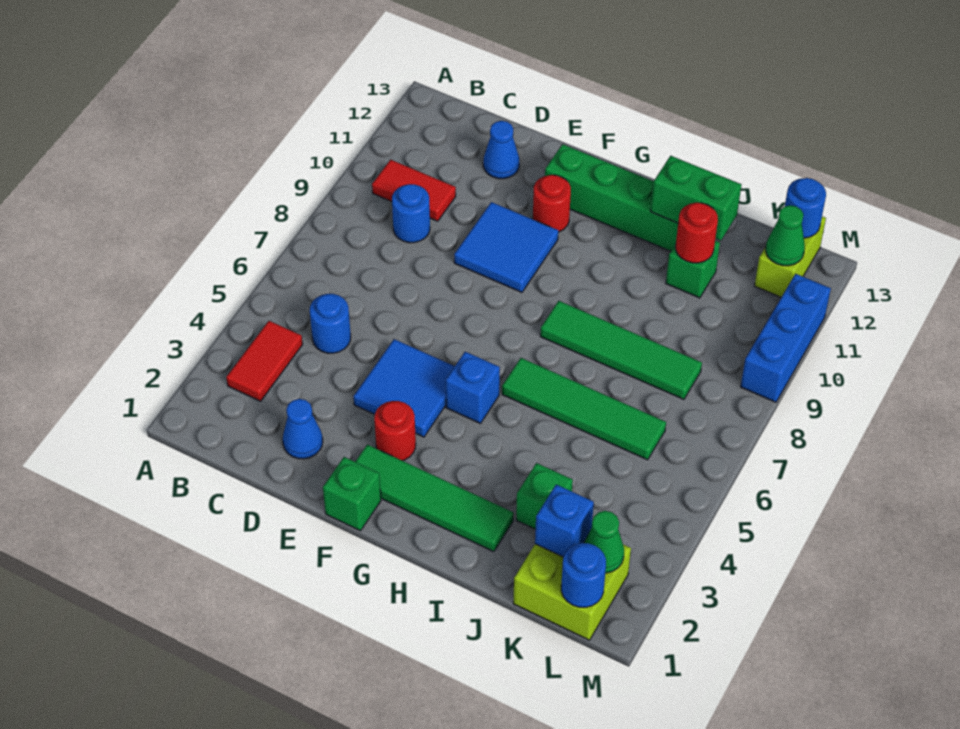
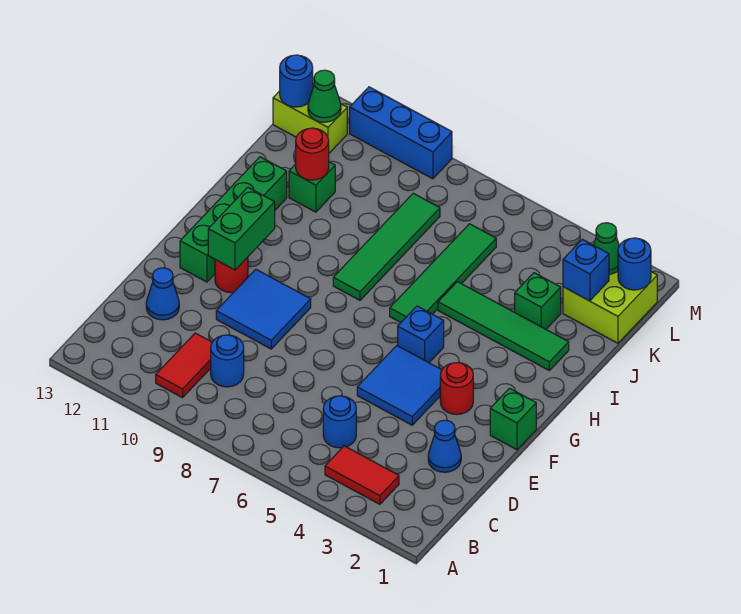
green tile F2:I2 level 1 -> green tile I2:I5 level 1
green brick I12:J12 level 2 -> green brick F11:G11 level 2

